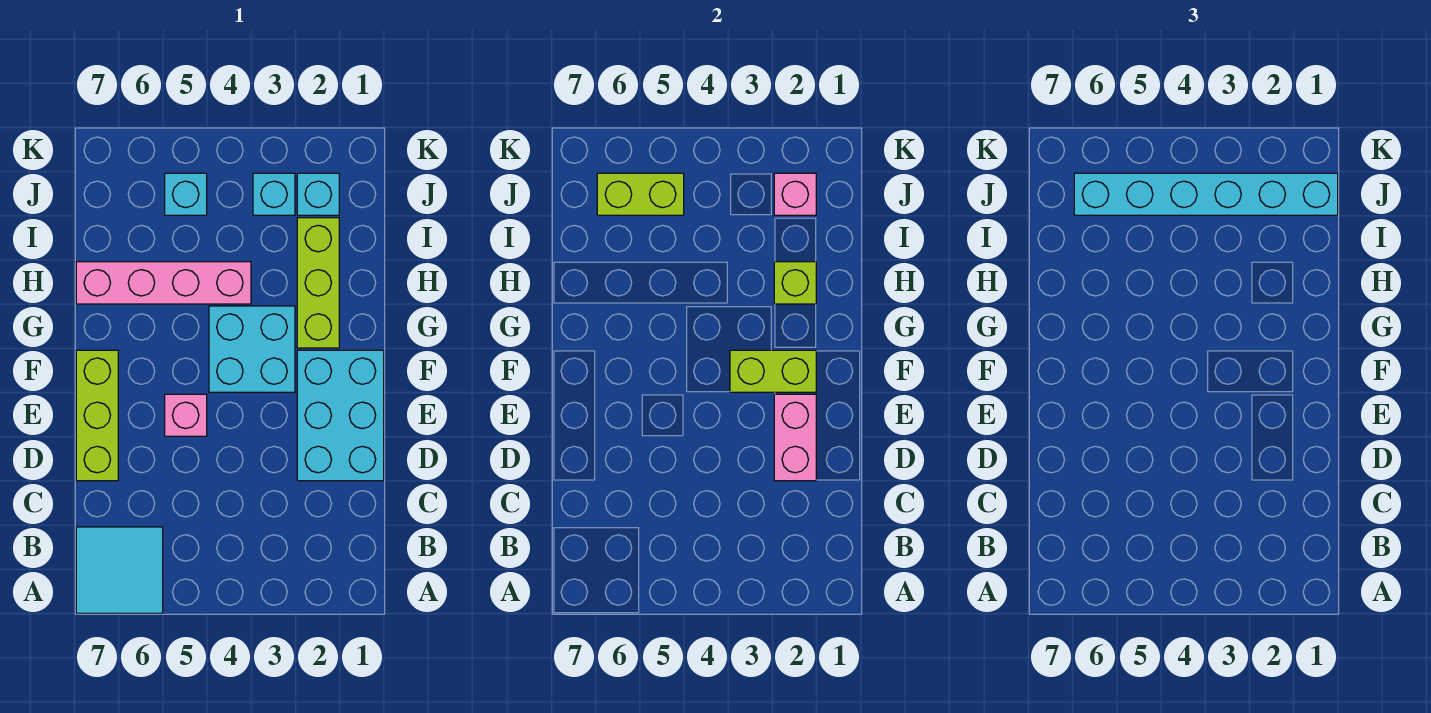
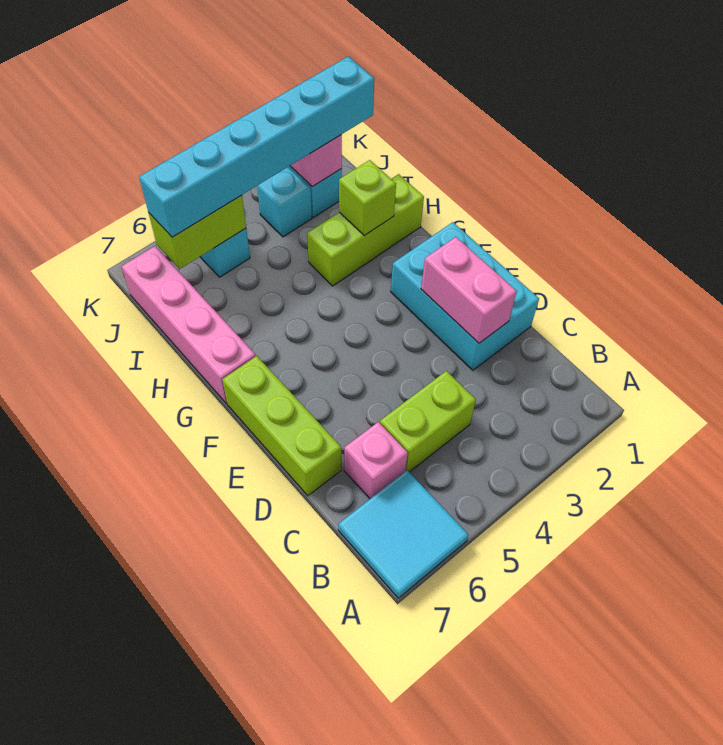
pink brick E5 level 1 -> pink brick C6 level 1
lime brick F2:F3 level 2 -> lime brick C4:C5 level 1
cyan brick F3:G4 level 1 -> none
lime brick G2:I2 level 1 -> lime brick H1:H3 level 1
pink brick H4:H7 level 1 -> pink brick G7:J7 level 1

